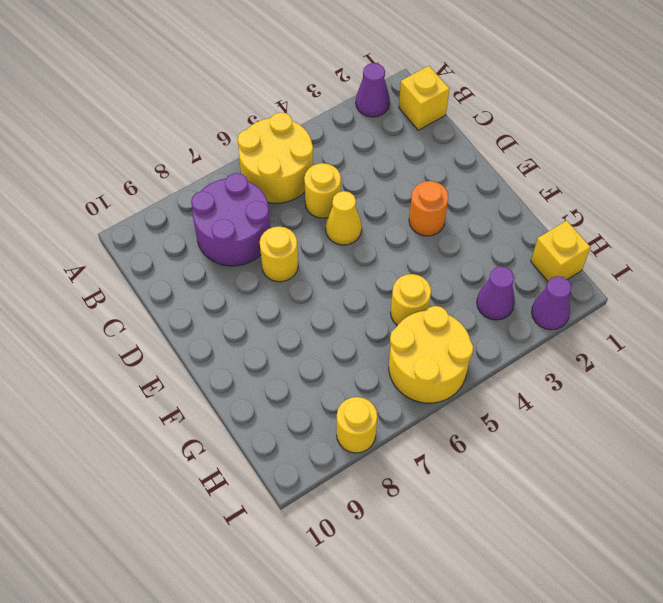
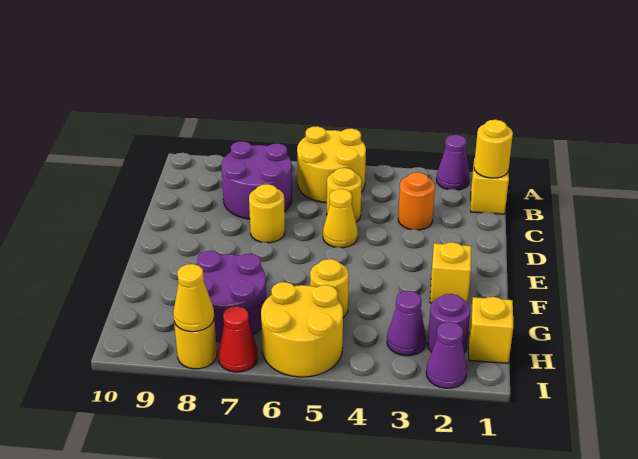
none -> yellow round brick B1 level 2
orange round brick E3 level 1 -> orange round brick C3 level 1
none -> yellow brick F2 level 1
none -> purple round brick G7:H8 level 1
none -> purple round brick H2 level 1
none -> red cone I7 level 1
none -> yellow cone I8 level 2

